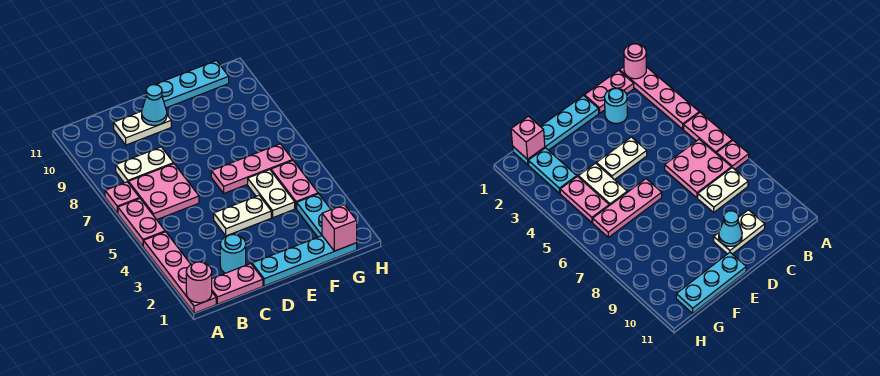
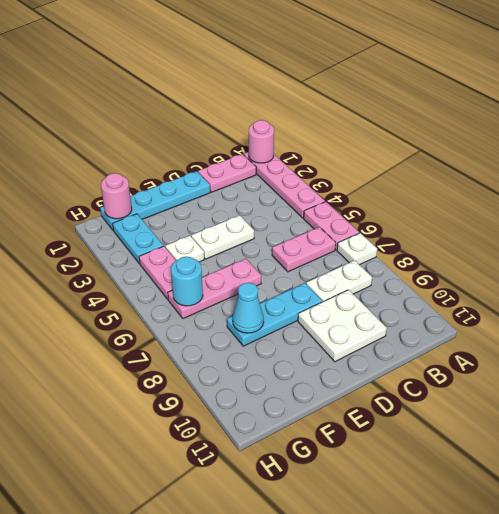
pink plate A7 level 1 -> white plate A7 level 1
pink plate B6:C7 level 1 -> pink plate B6:C6 level 1
cyan round brick C2 level 1 -> cyan round brick G6 level 2
white plate C10:D10 level 1 -> white plate C9:D10 level 1
cyan cone D10 level 2 -> cyan cone F8 level 2
cyan plate E11:G11 level 1 -> cyan plate D8:F8 level 1
white plate F4:F5 level 1 -> white plate F4 level 1
pink brick G1 level 2 -> pink round brick G1 level 2

